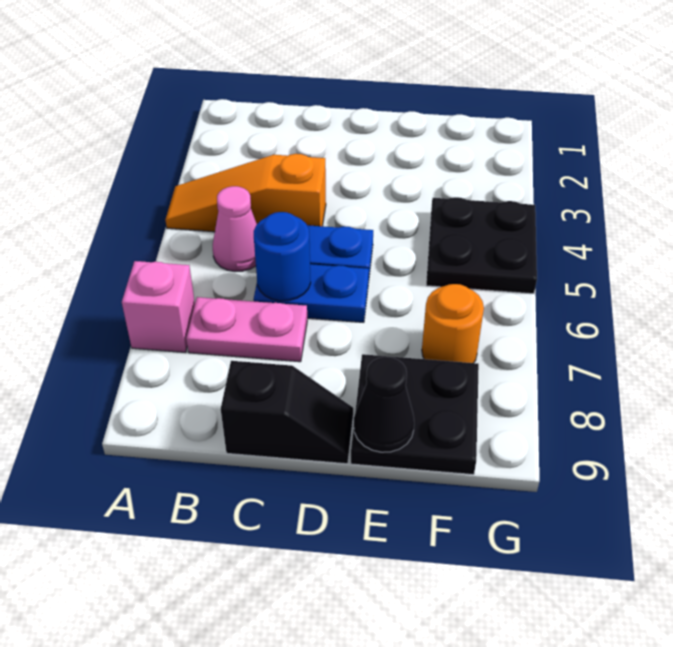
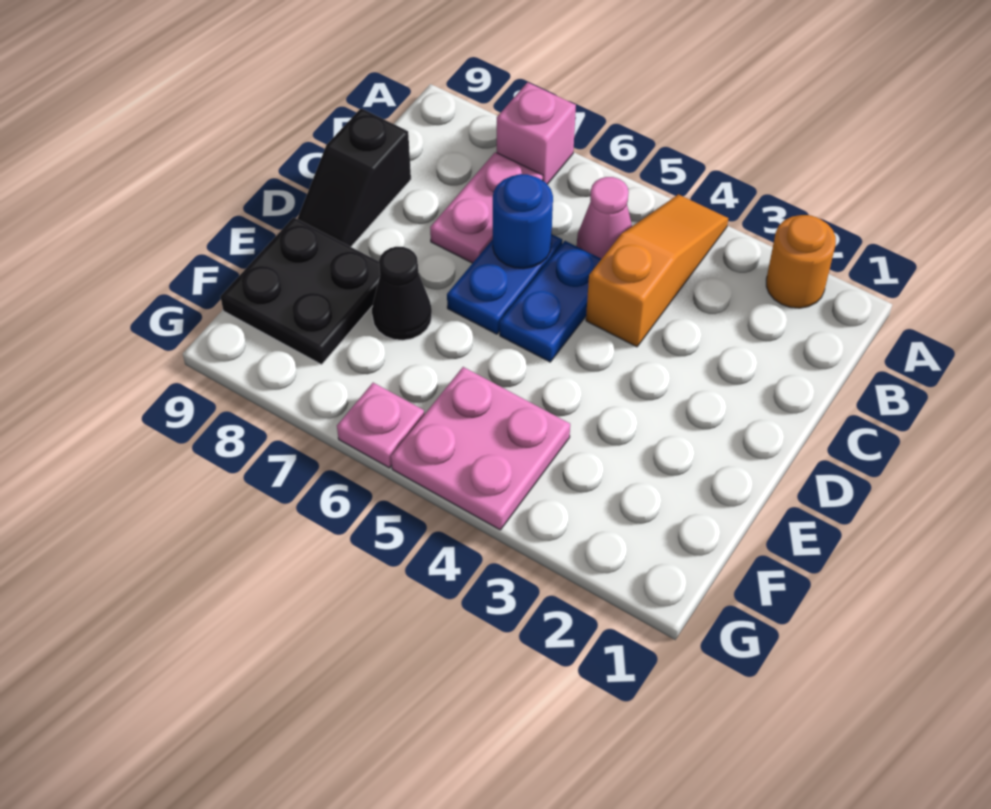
black cone E9 level 2 -> black cone E7 level 1
black plate F4:G5 level 1 -> pink plate F4:G5 level 1
orange round brick F7 level 1 -> orange round brick A2 level 1
none -> pink plate G6 level 1

